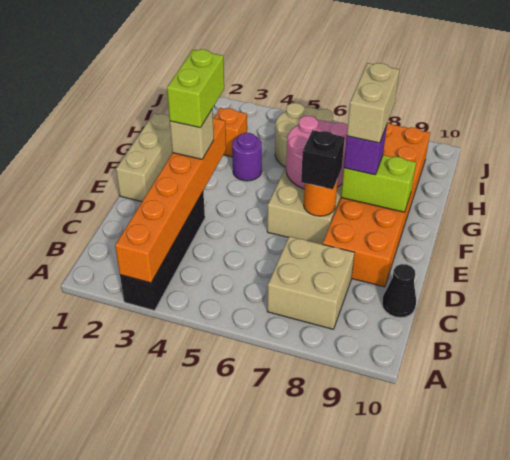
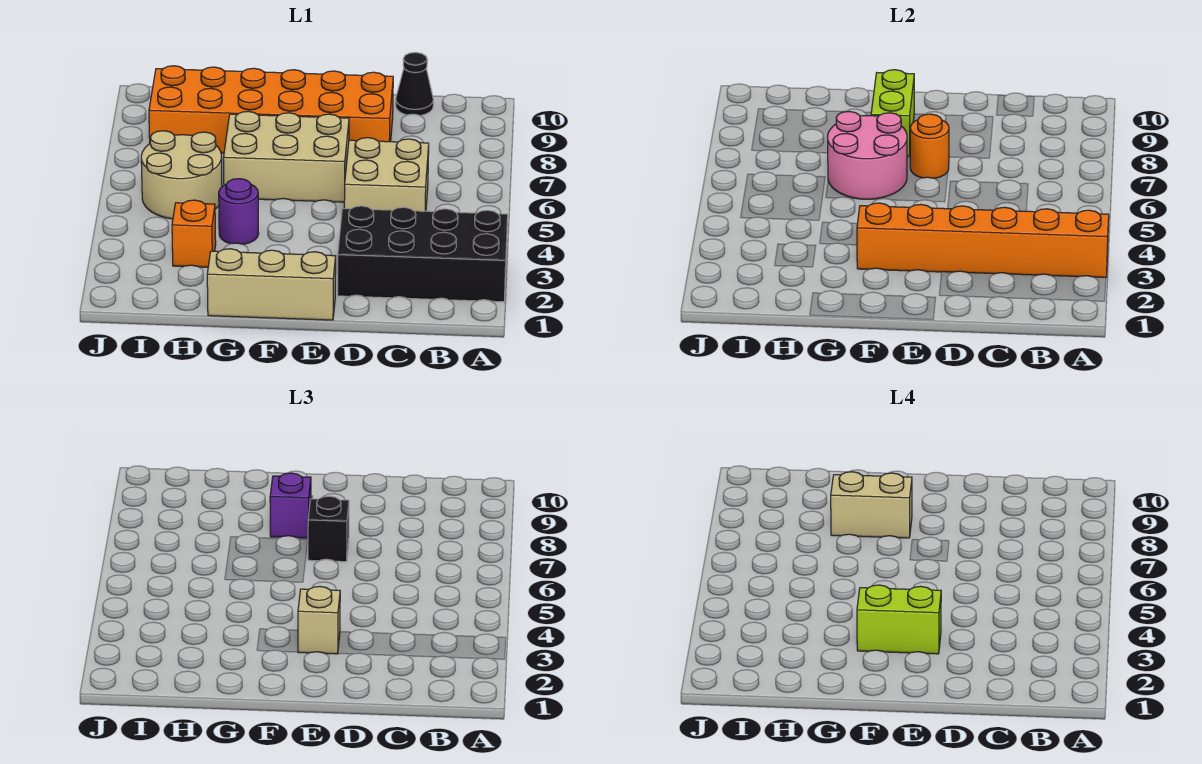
black brick A3:D3 level 1 -> black brick A2:D3 level 1
tan brick B7:C8 level 1 -> tan brick C5:D6 level 1

